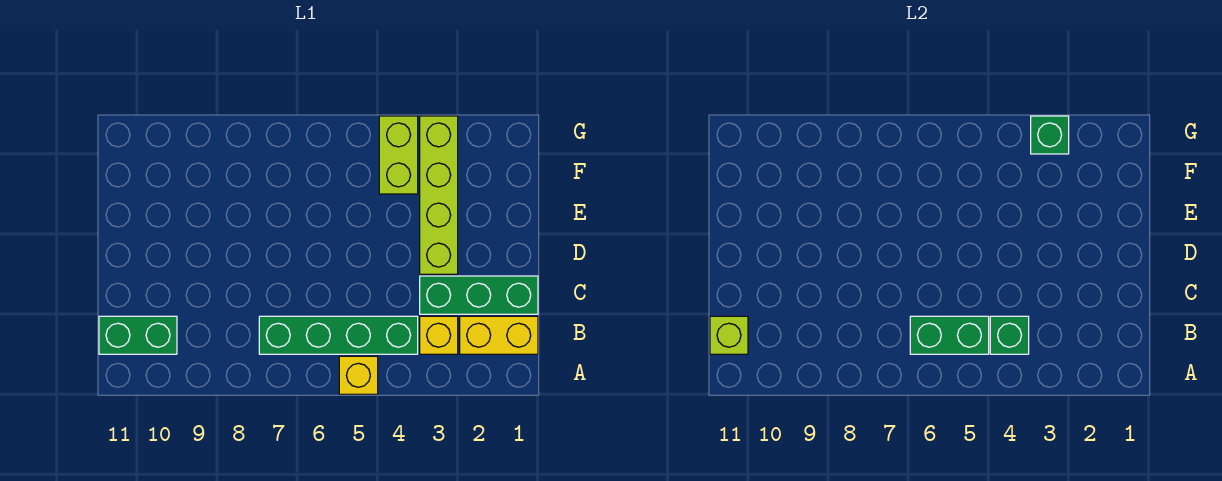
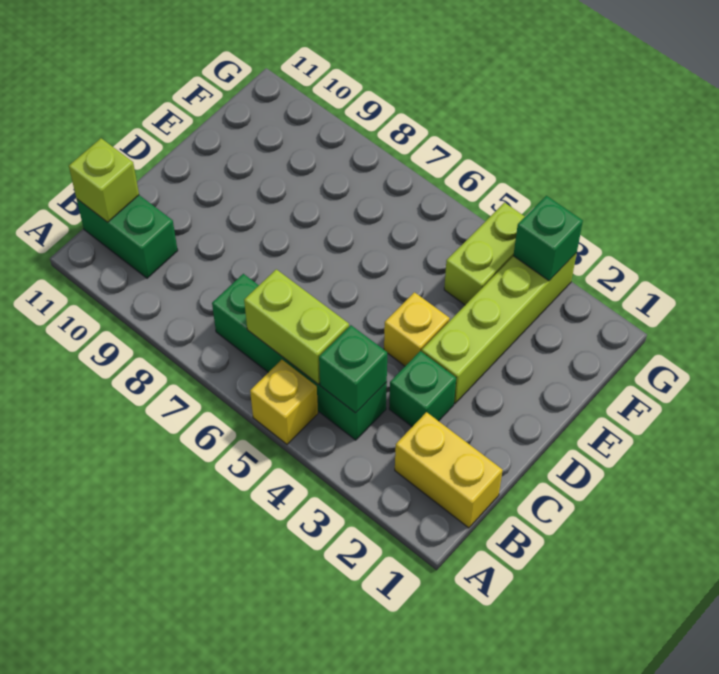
yellow brick B3 level 1 -> yellow brick D4 level 1
green brick B5:B6 level 2 -> lime brick B5:B6 level 2
green brick C1:C3 level 1 -> green brick C3 level 1

